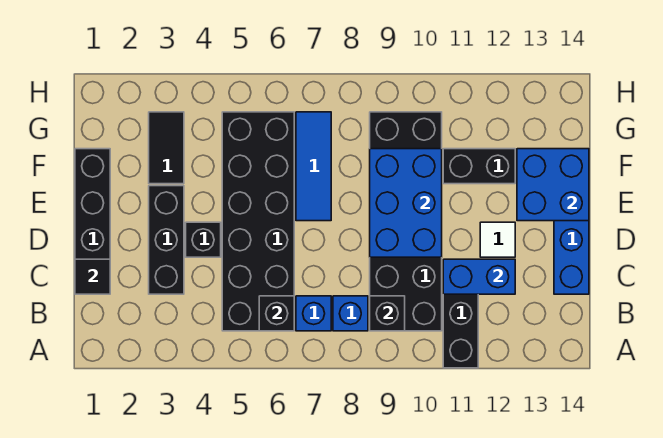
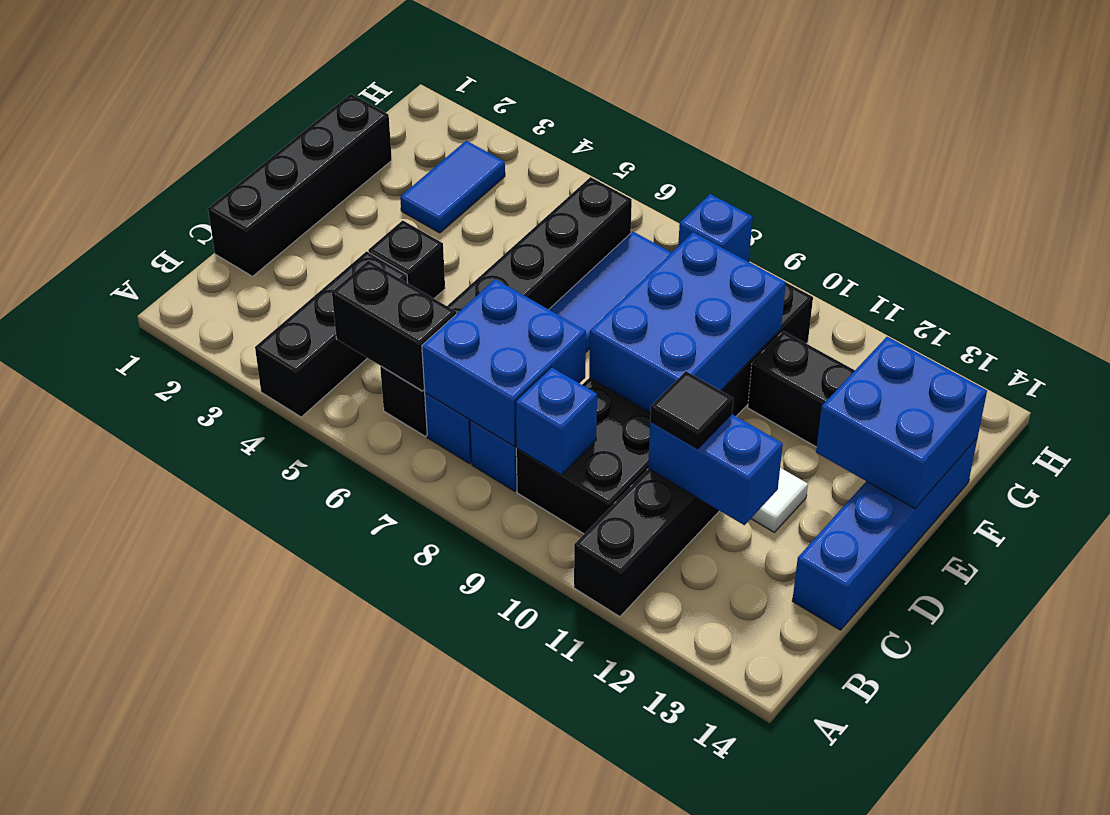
black brick B5:G6 level 1 -> black brick B6:G6 level 1
black brick B6 level 2 -> black brick B5:B6 level 2
none -> blue brick B7:C8 level 2
black brick B9 level 2 -> blue brick B9 level 2
black tile C1 level 2 -> black tile C11 level 3
black brick C3:E3 level 1 -> black brick A4:C4 level 1
black tile F3:G3 level 1 -> blue tile F3:G3 level 1
none -> blue brick H8 level 1

